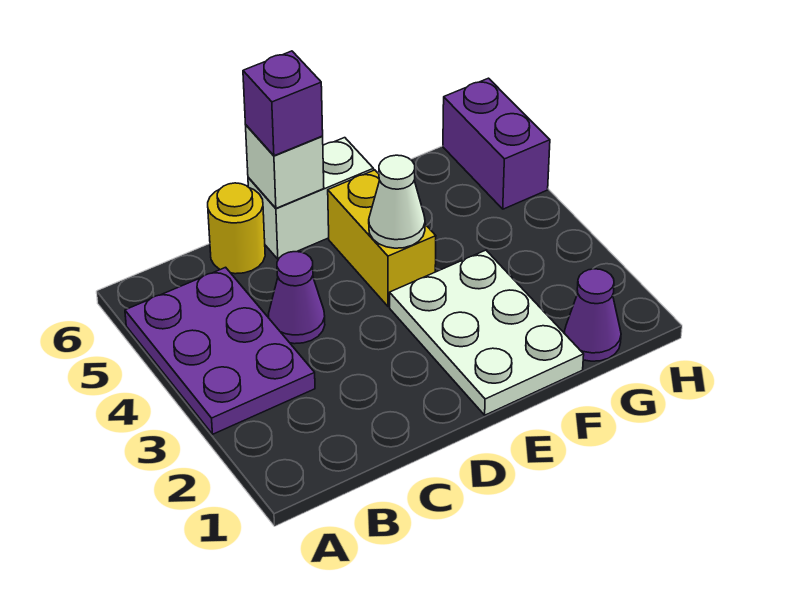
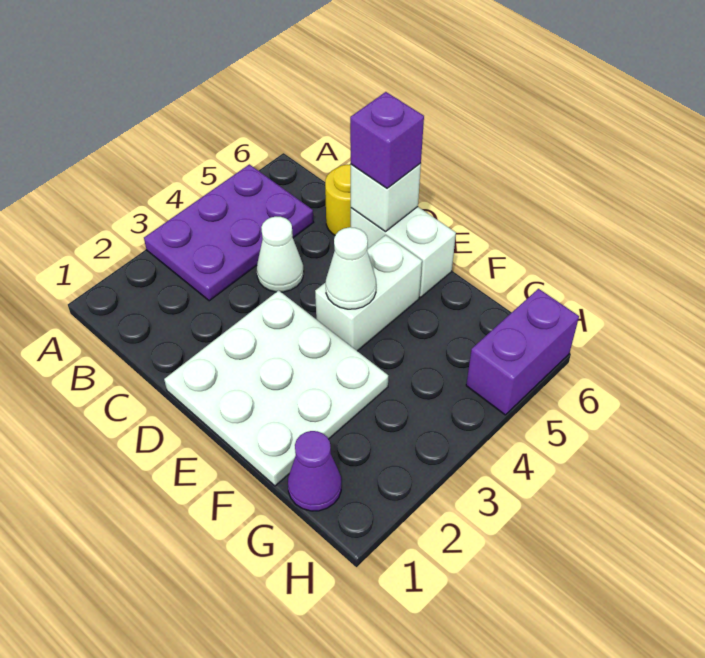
purple cone C4 level 1 -> white cone C4 level 1
white plate E1:F3 level 1 -> white plate D1:F3 level 1
yellow brick E4:E5 level 1 -> white brick E4:E5 level 1

